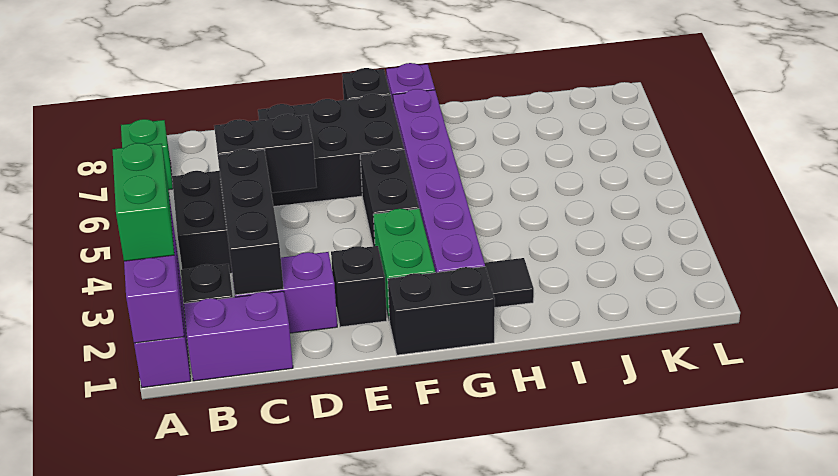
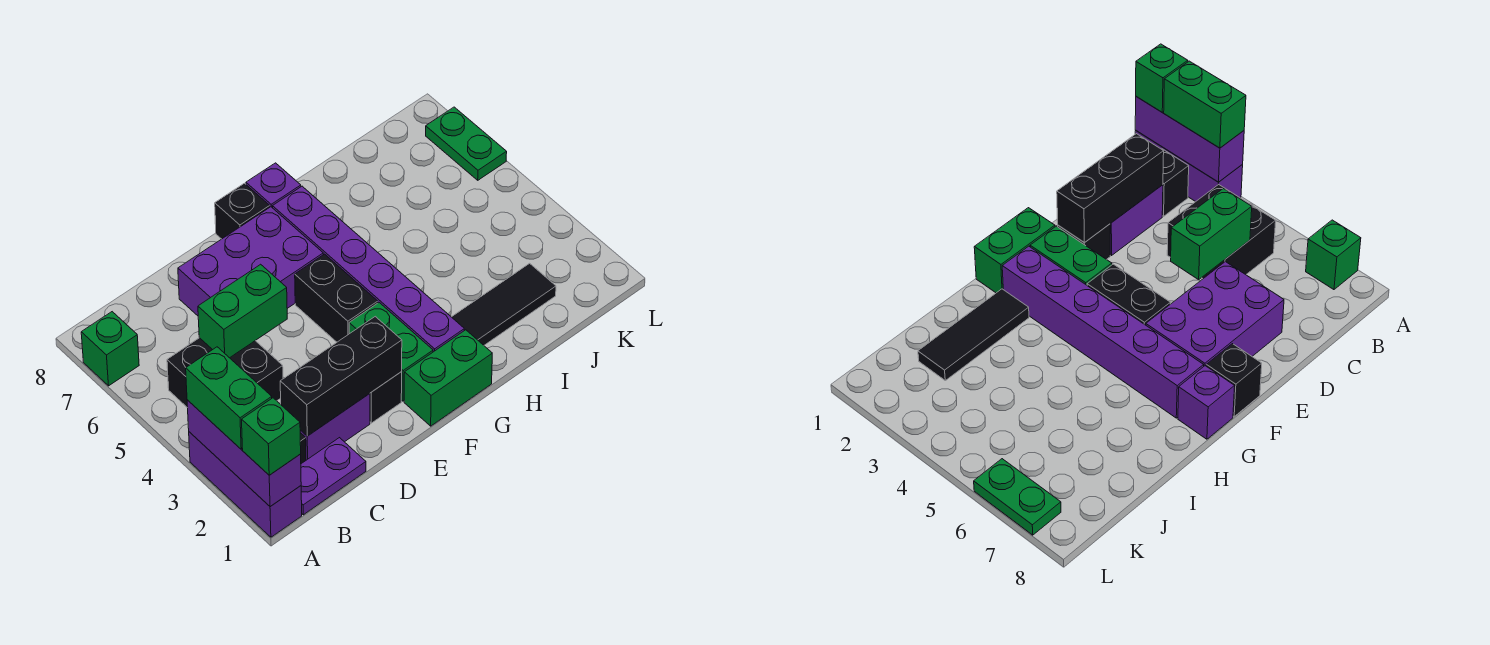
none -> green brick A1 level 3
purple brick B1:C1 level 1 -> purple plate B1:C1 level 1
black brick C2:C4 level 2 -> black brick C2:E2 level 2
black brick C5:D5 level 2 -> green brick C5:D5 level 2
black brick D6:F7 level 1 -> purple brick D6:F7 level 1
black brick F1:G1 level 1 -> green brick F1:G1 level 1
black tile H2 level 1 -> black tile H2:J2 level 1
none -> green plate L6:L7 level 1

